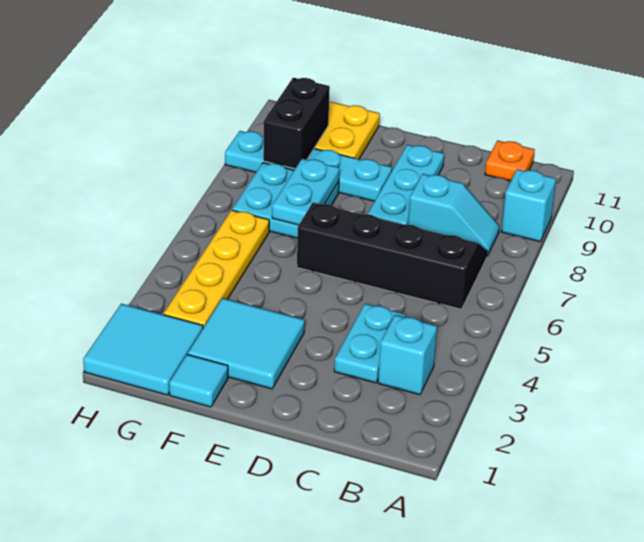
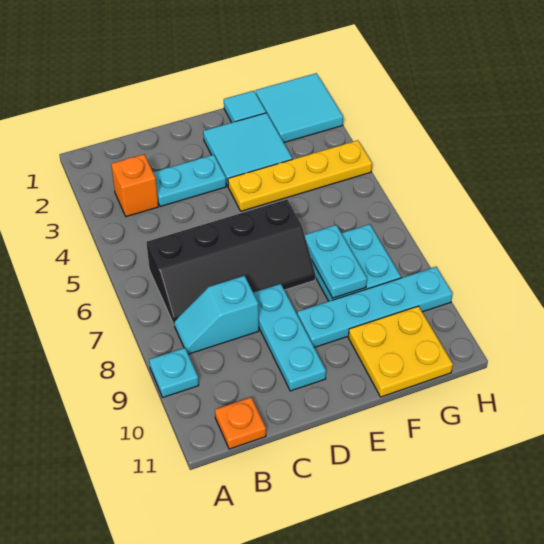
cyan brick A9 level 1 -> cyan plate A9 level 1
cyan brick B3 level 1 -> orange brick B3 level 1
cyan plate C3:C4 level 1 -> cyan plate C3:D3 level 1
yellow plate G3:G6 level 1 -> yellow plate E4:H4 level 1
black brick G9:G10 level 2 -> none

